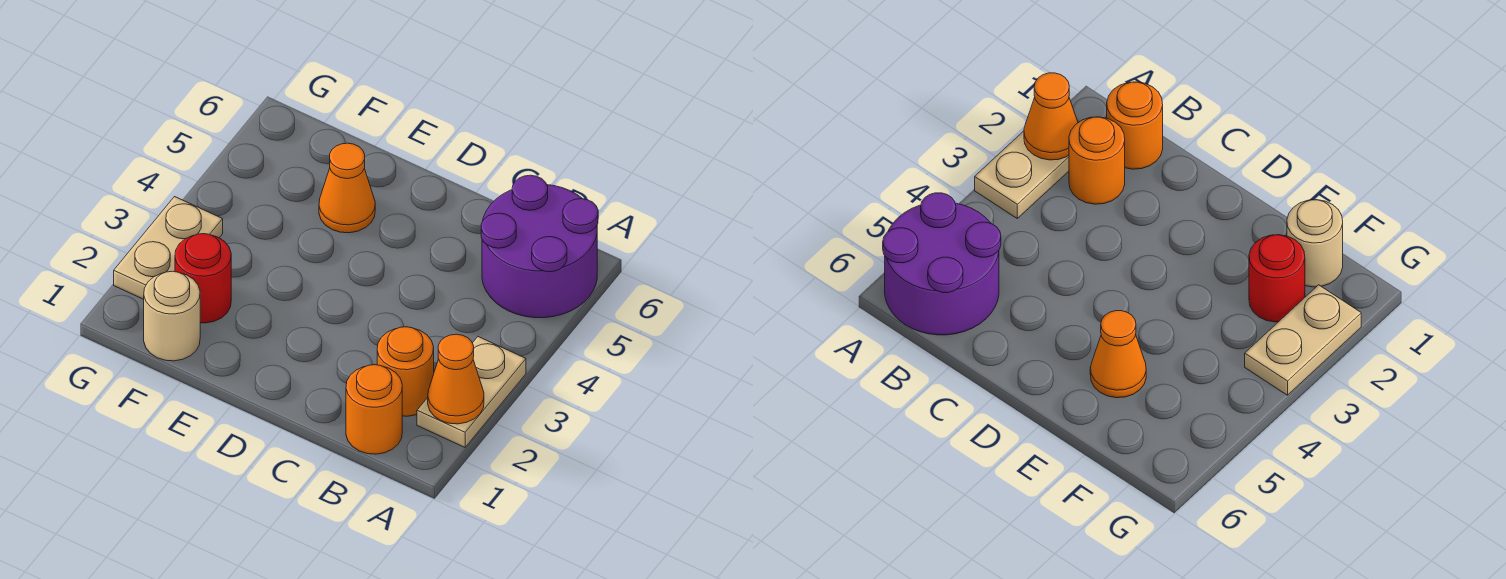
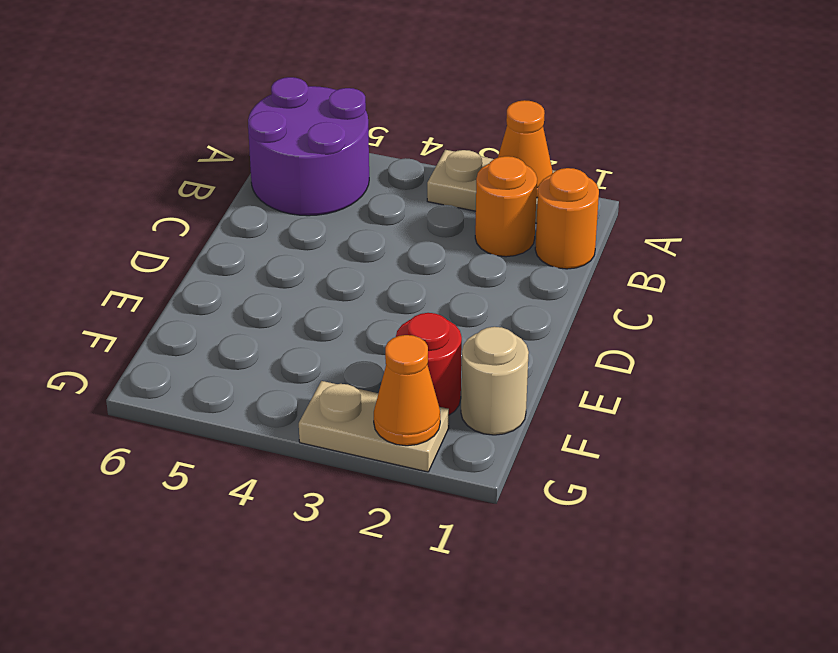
orange cone E5 level 1 -> orange cone G2 level 2

